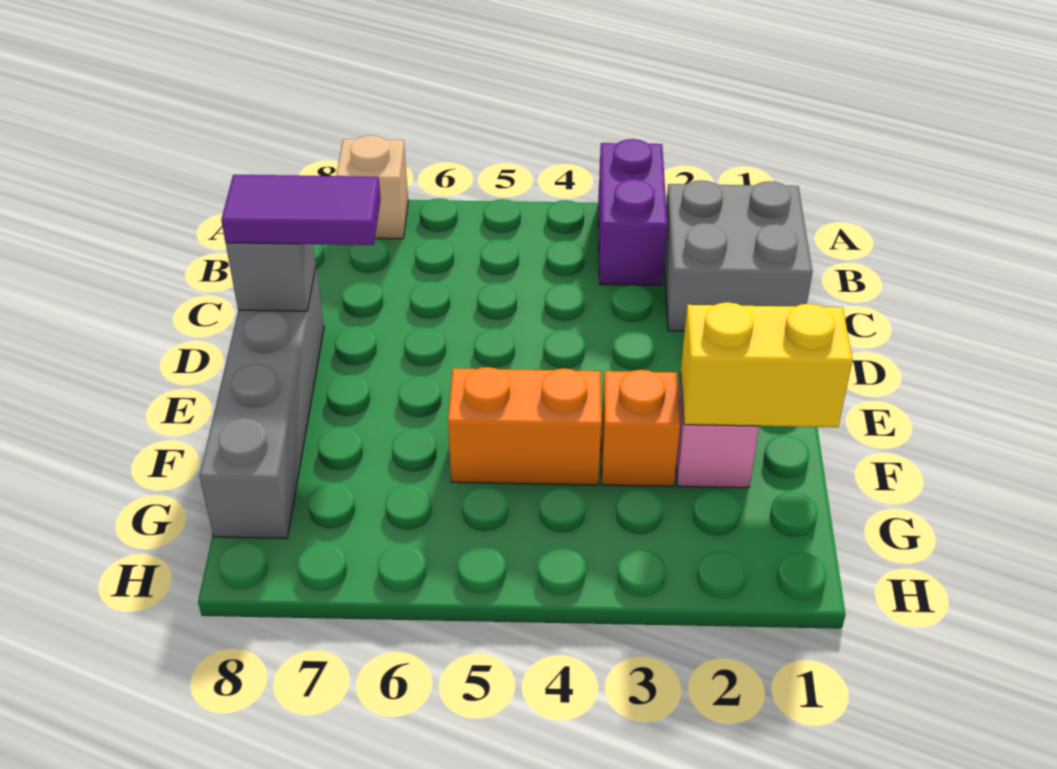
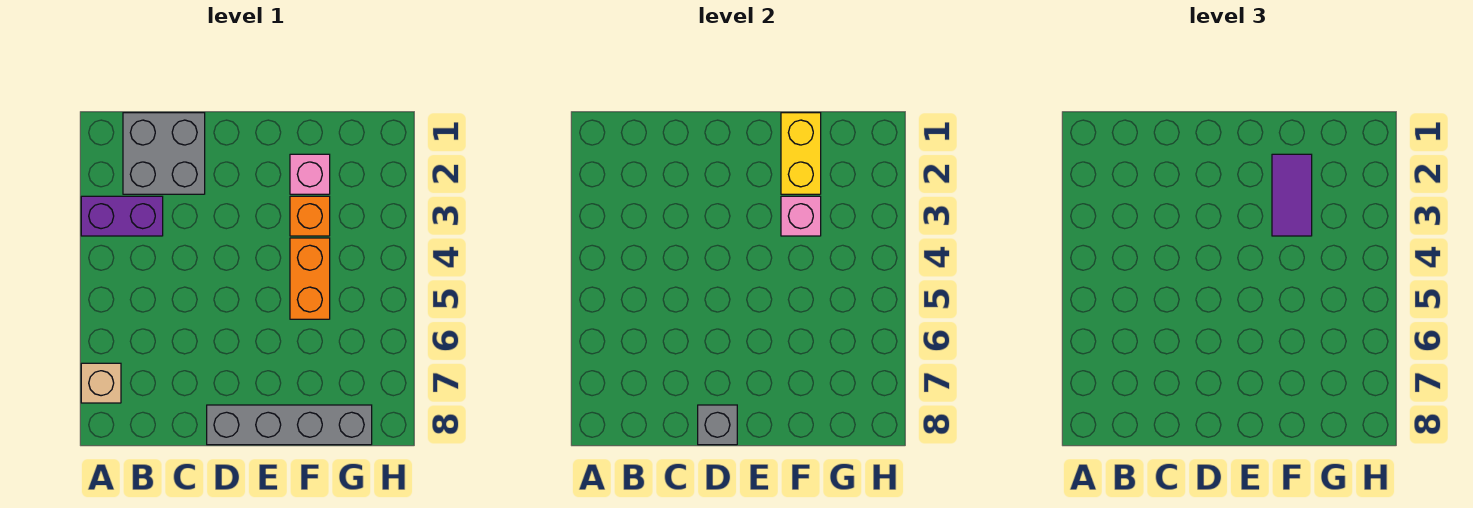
purple tile D7:D8 level 3 -> purple tile F2:F3 level 3
none -> pink brick F3 level 2

